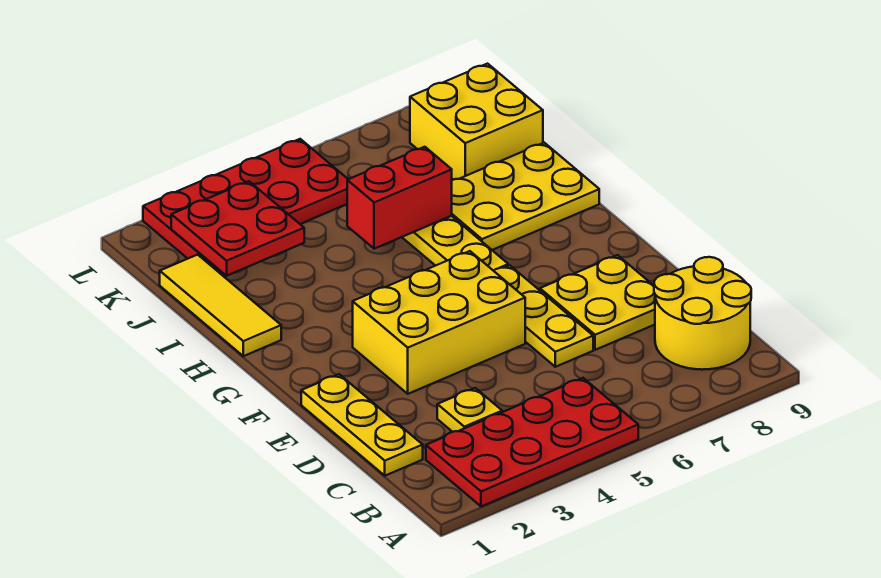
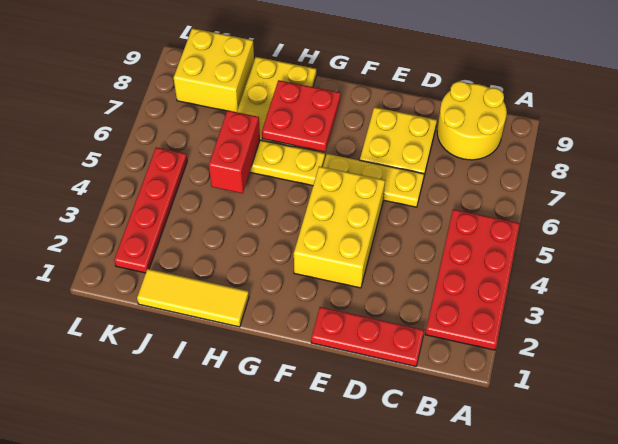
yellow plate C1:E1 level 1 -> red plate C1:E1 level 1
yellow plate C3 level 1 -> none
red plate J2:K3 level 2 -> red plate G7:H8 level 2
red plate K2:L5 level 1 -> red plate K2:K5 level 1

